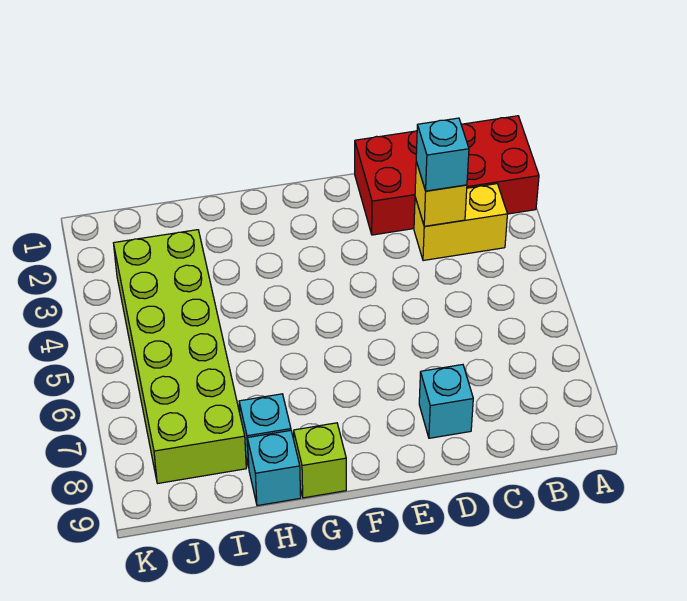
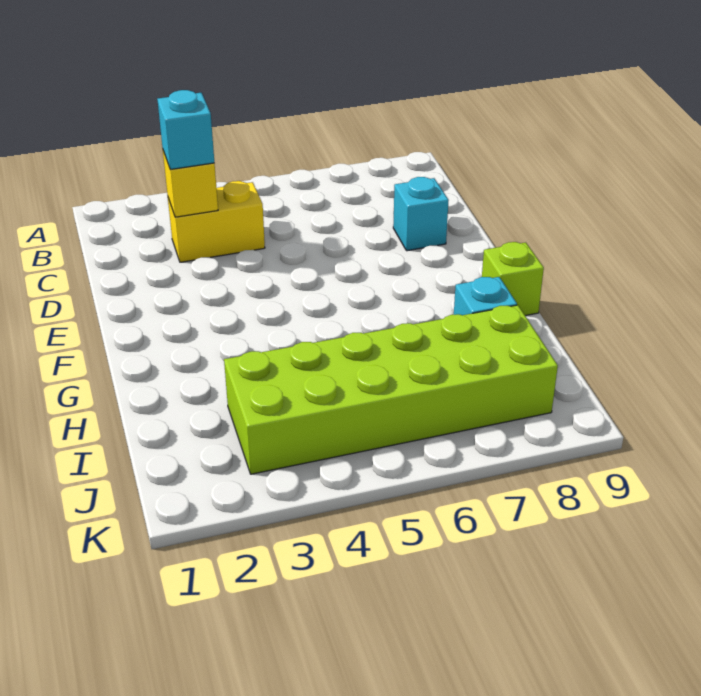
red brick A1:D2 level 1 -> none
yellow brick B3:C3 level 1 -> yellow brick C3:C4 level 1
cyan brick H9 level 1 -> none

